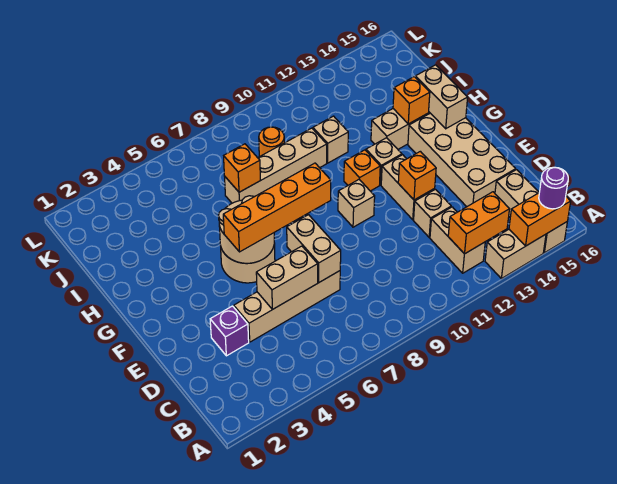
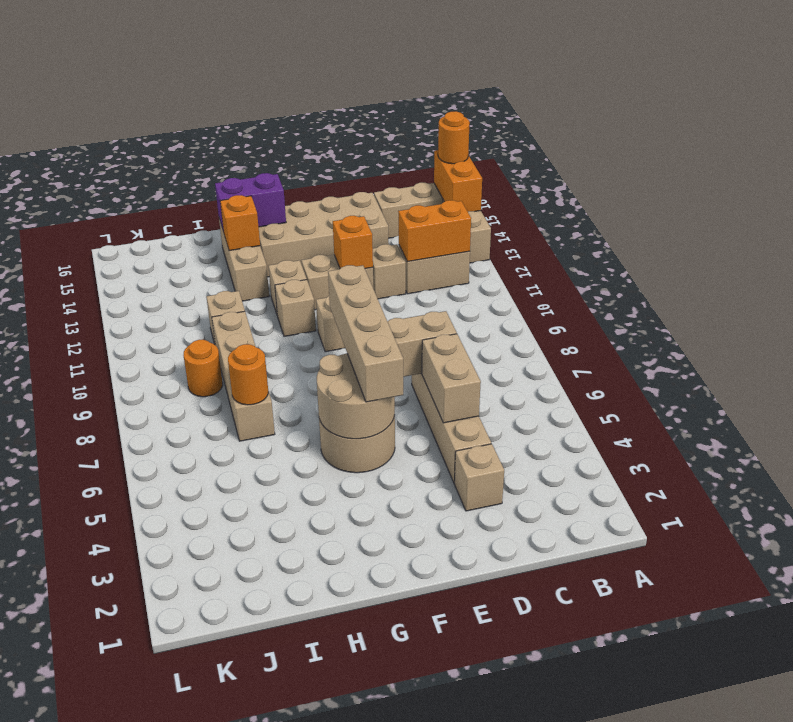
purple round brick A15 level 3 -> orange round brick A15 level 3
orange brick B12:B13 level 2 -> orange brick B12:C12 level 2
purple brick D3 level 1 -> tan brick D3 level 1
orange brick F5:F8 level 3 -> tan brick F5:F8 level 3
orange brick G11 level 1 -> tan brick G11 level 1
tan brick G15:H15 level 2 -> purple brick G15:H15 level 2
orange brick I7 level 2 -> orange round brick I7 level 2

